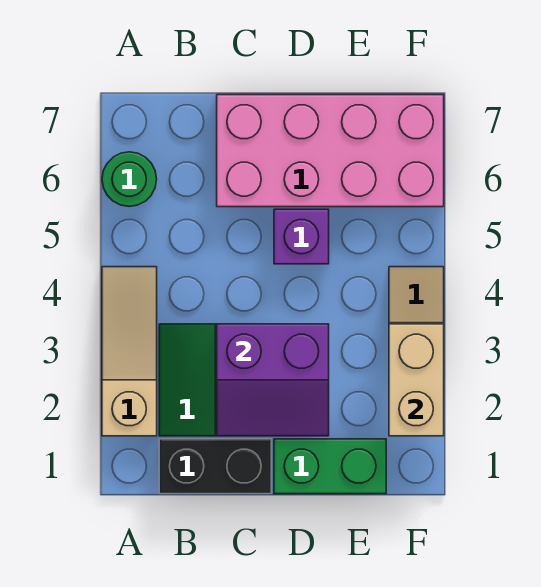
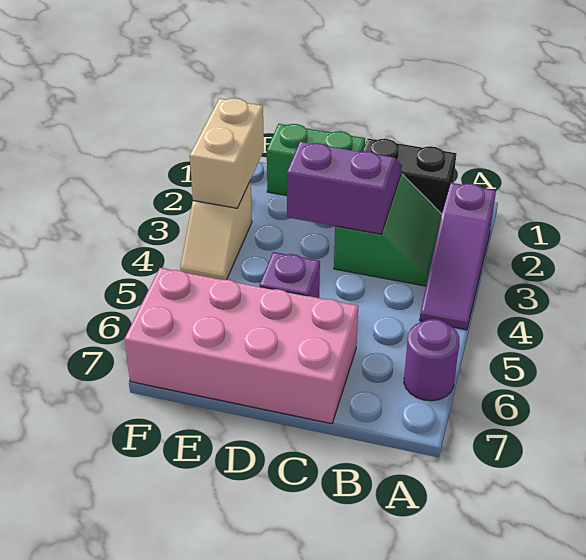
tan slope A2:A4 level 1 top 2 -> purple slope A2:A4 level 1 top 2
green round brick A6 level 1 -> purple round brick A6 level 1

